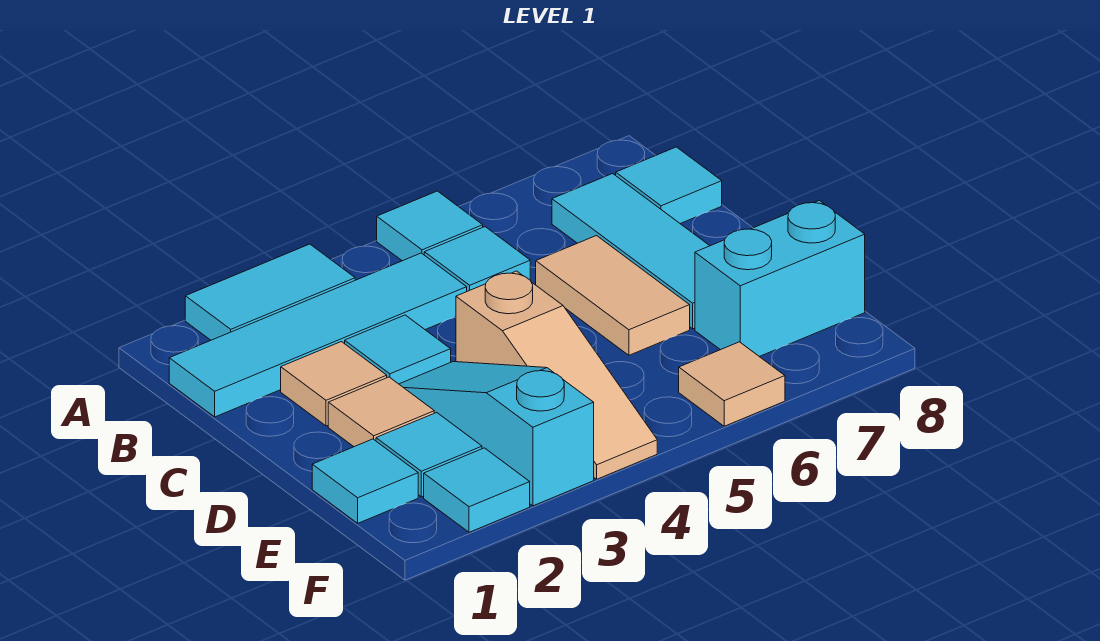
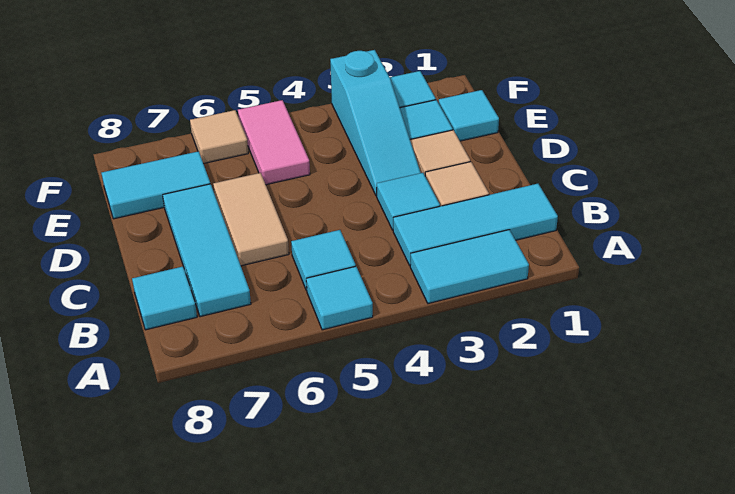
cyan tile B1:B4 level 1 -> cyan tile B1:B3 level 1
tan slope D4:F4 level 1 top D -> none
none -> pink tile E5:F5 level 1
cyan brick E7:E8 level 1 -> cyan tile E7:E8 level 1

